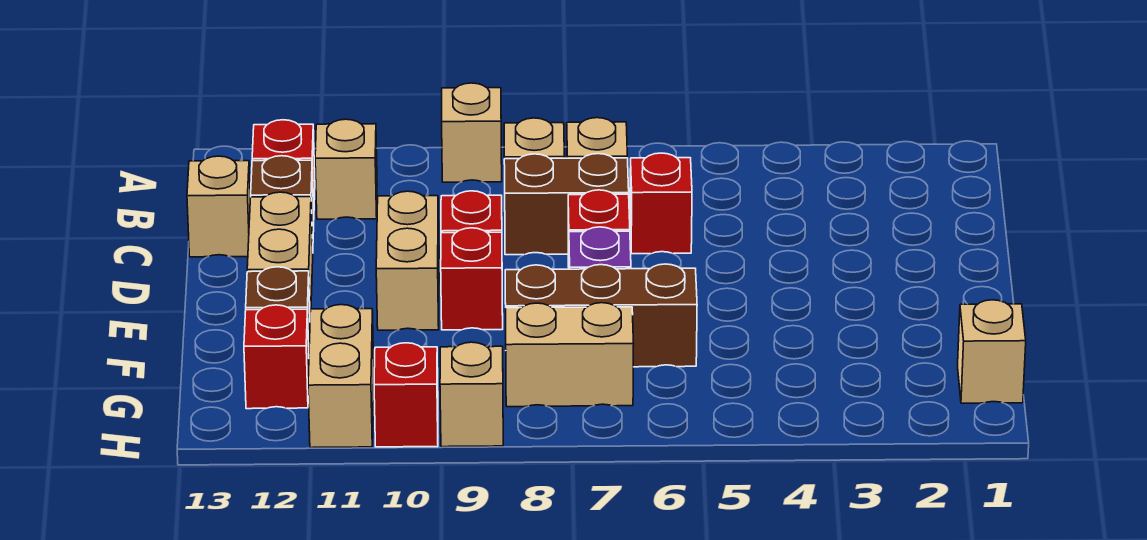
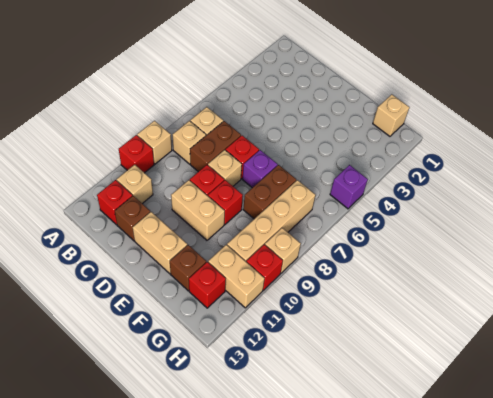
red brick C6 level 1 -> red brick A10 level 1
tan brick C13 level 1 -> tan brick D8 level 1
brown brick F6:F8 level 1 -> brown brick F7:F8 level 1
tan brick G7:G8 level 1 -> tan brick G7:G10 level 1
none -> purple brick H5 level 1

